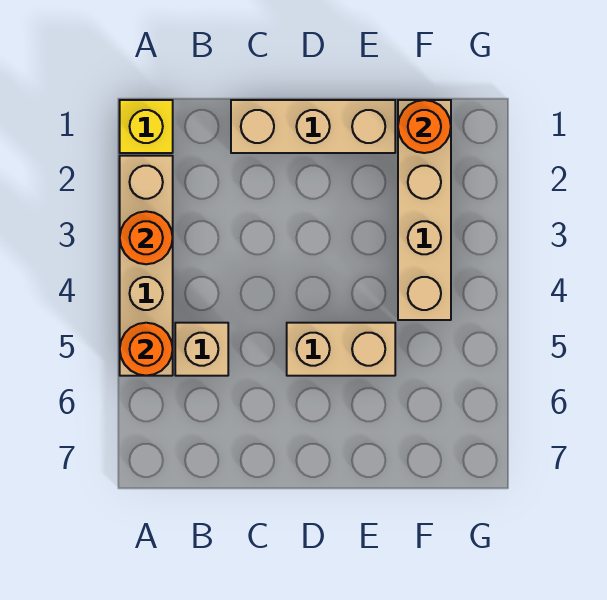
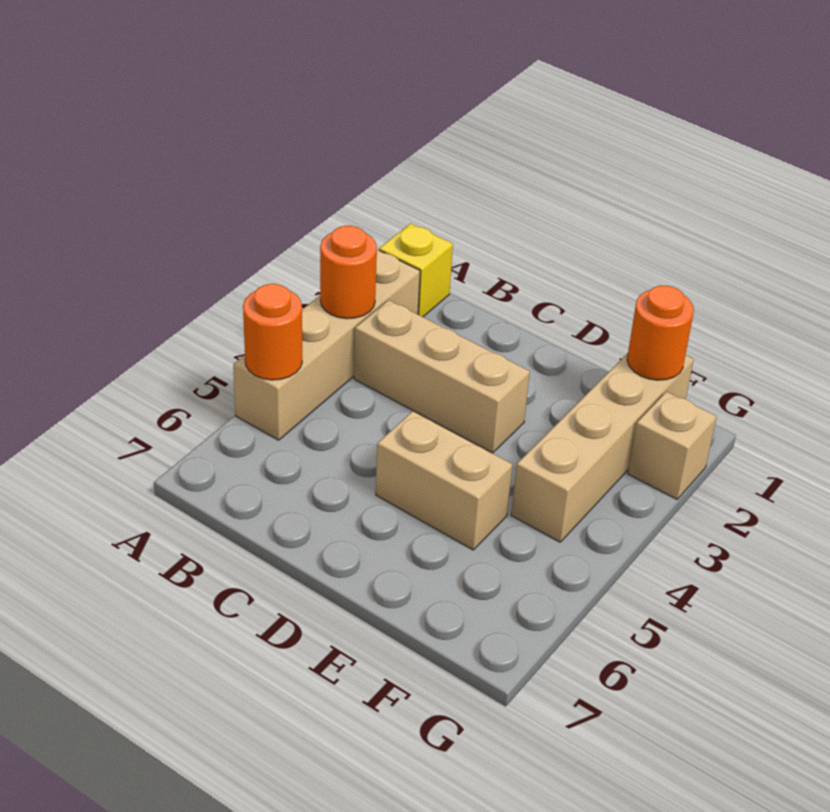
tan brick B5 level 1 -> tan brick G2 level 1
tan brick C1:E1 level 1 -> tan brick B3:D3 level 1

